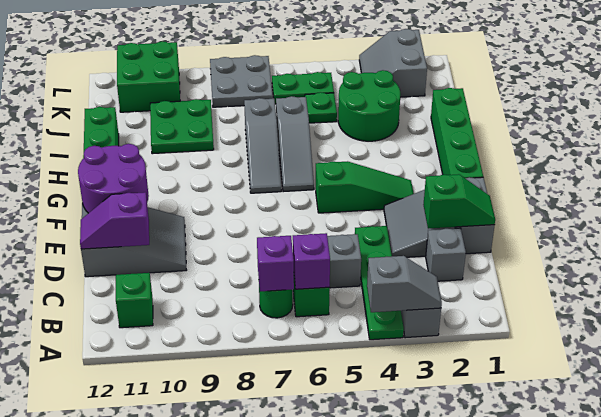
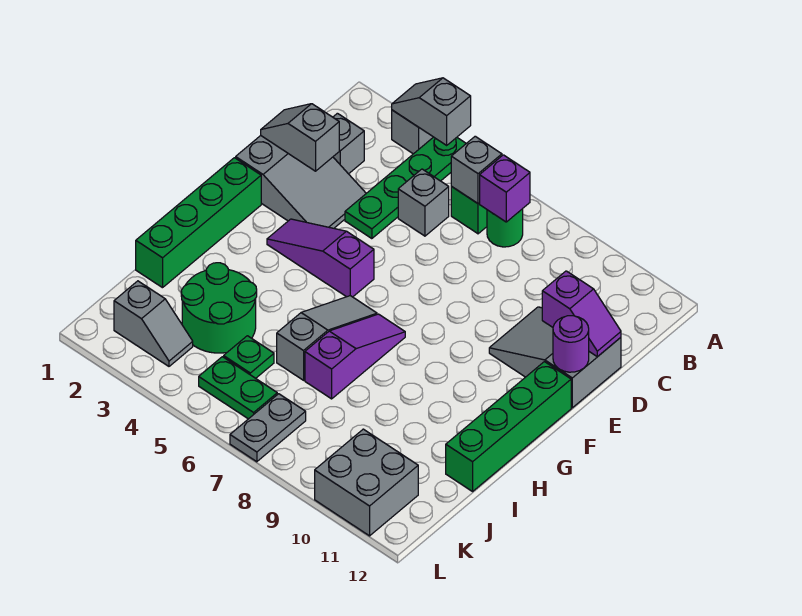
purple brick B6 level 2 -> grey brick B6 level 2
green brick B11 level 1 -> none
green slope D1:D2 level 2 top 2 -> grey slope D1:D2 level 2 top 2
purple round brick E11:F12 level 2 -> purple round brick E12 level 2
green slope F3:F5 level 1 top 5 -> purple slope F3:F5 level 1 top 5
grey slope G7:I7 level 1 top I -> purple slope G7:I7 level 1 top I
green plate I9:J10 level 1 -> none
grey slope K2:L3 level 1 top 2 -> grey slope K2:K3 level 1 top 2
grey plate K7:L8 level 1 -> grey plate K7:L7 level 1
green brick K10:L11 level 1 -> grey brick K10:L11 level 1

